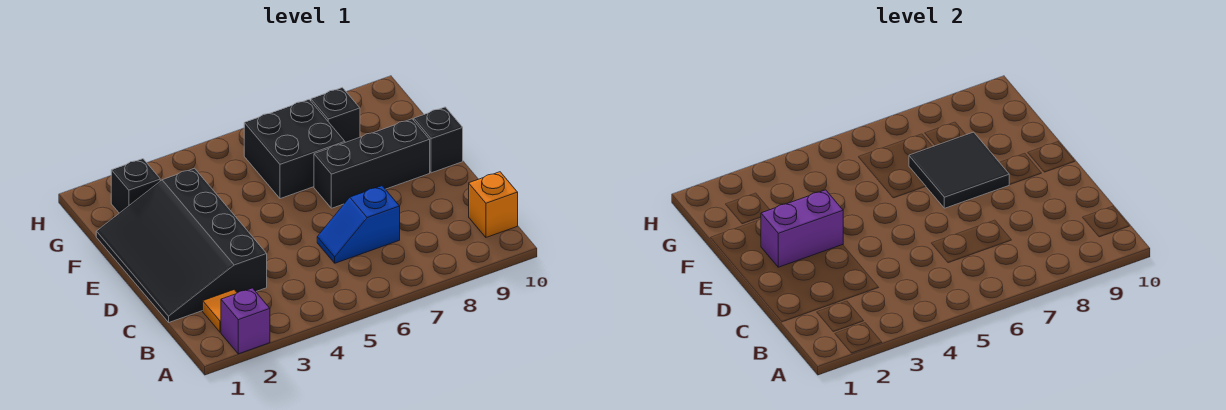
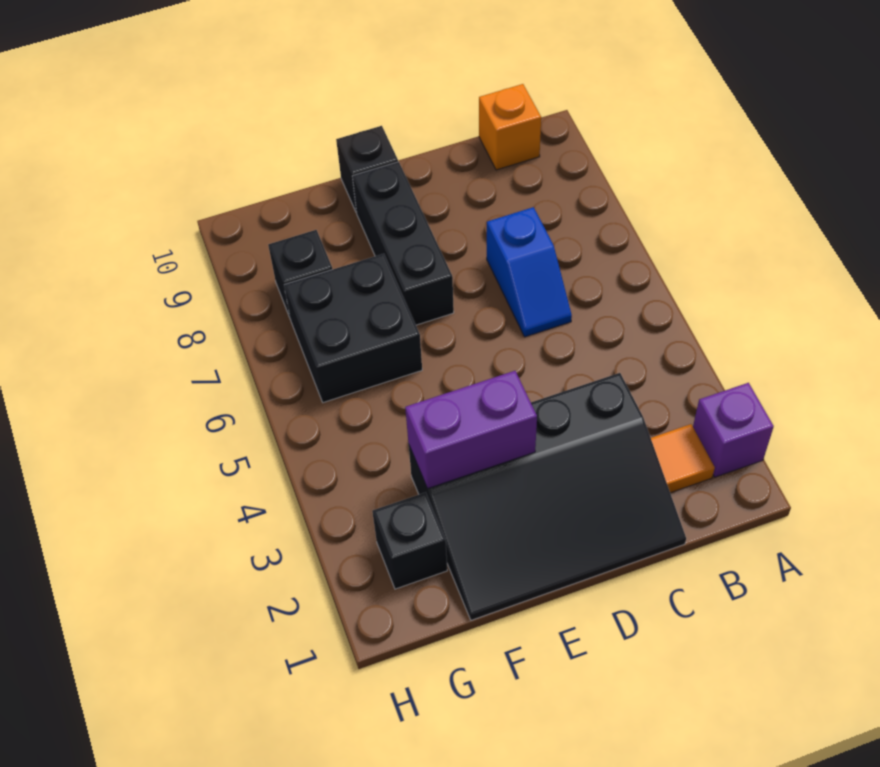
purple brick E2:E3 level 2 -> purple brick E3:F3 level 2
black tile E7:F8 level 2 -> none

